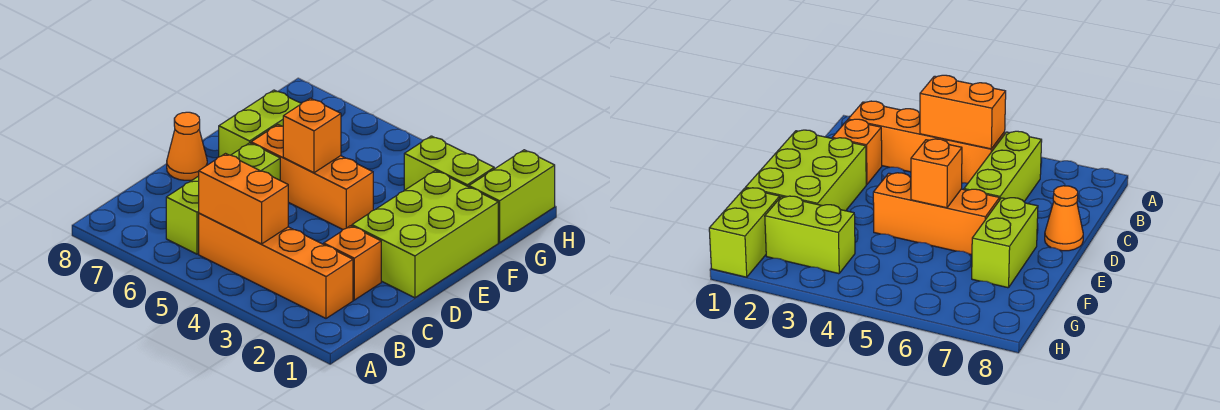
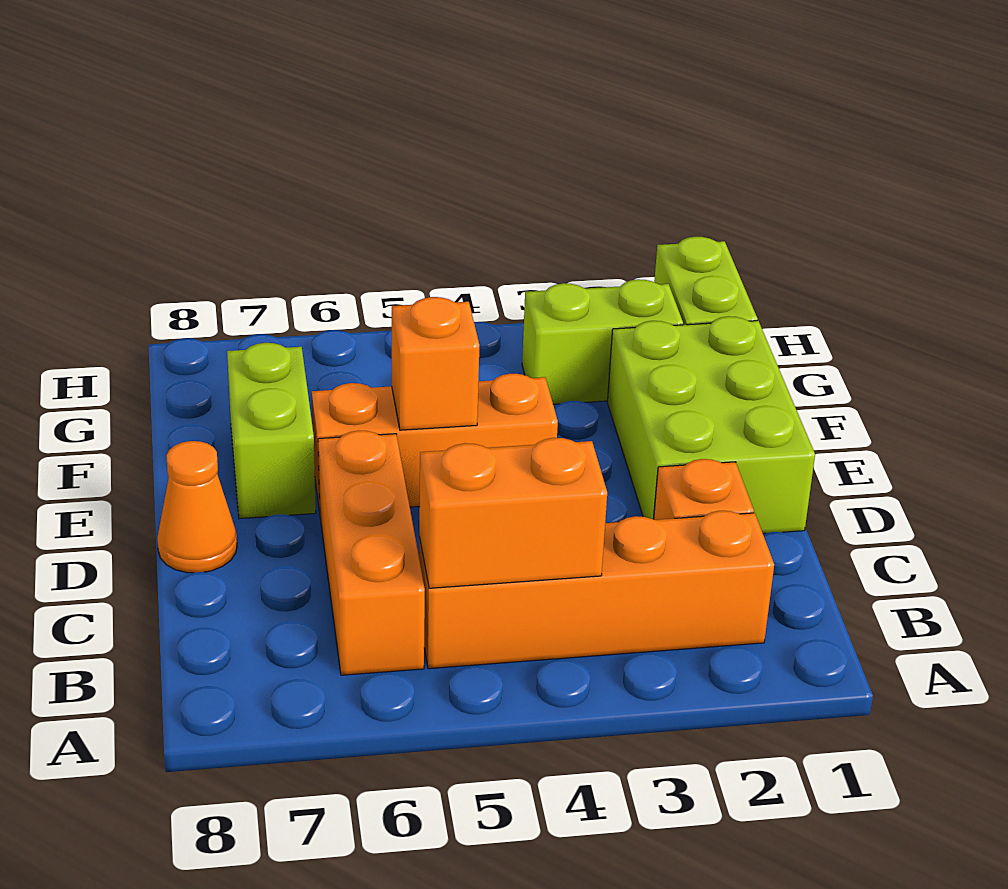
lime brick B6:D6 level 1 -> orange brick B6:D6 level 1

